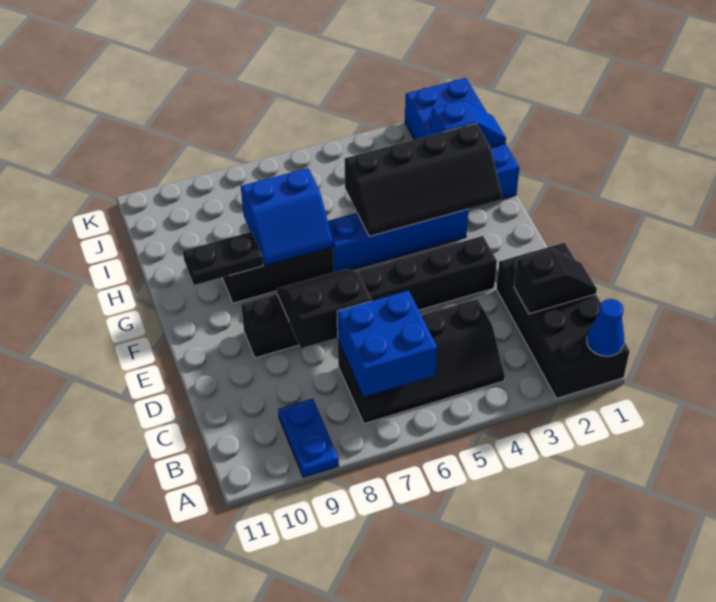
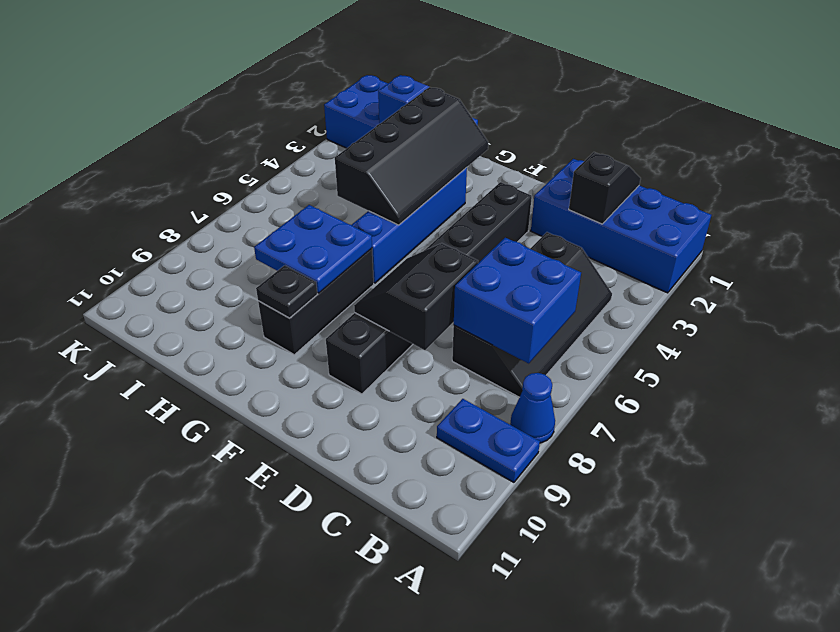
black brick A1:D2 level 1 -> blue brick A1:D2 level 1
blue cone A1 level 2 -> blue cone A8 level 1
blue slope G7:H8 level 2 top H -> blue plate G7:H8 level 2
black plate G9:G10 level 2 -> black plate G9 level 2

